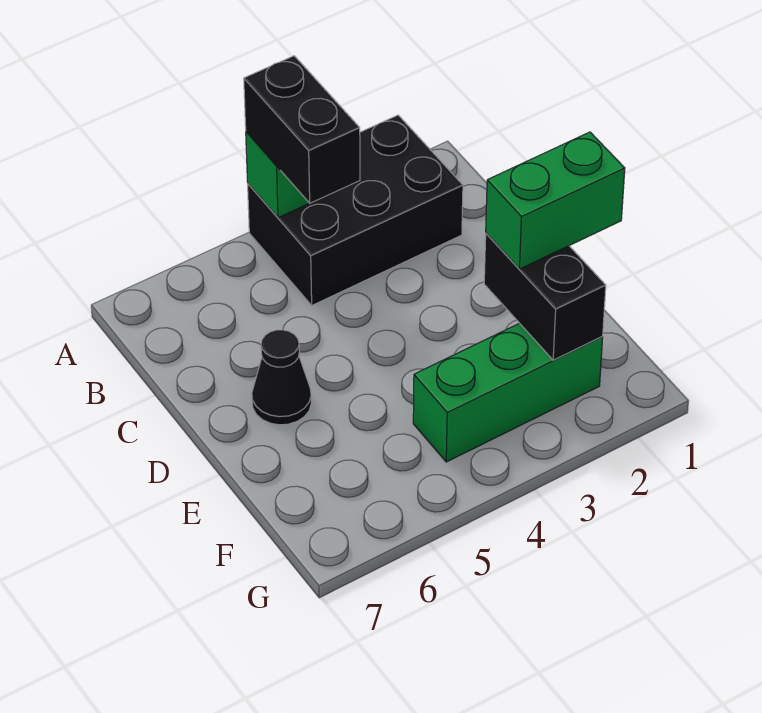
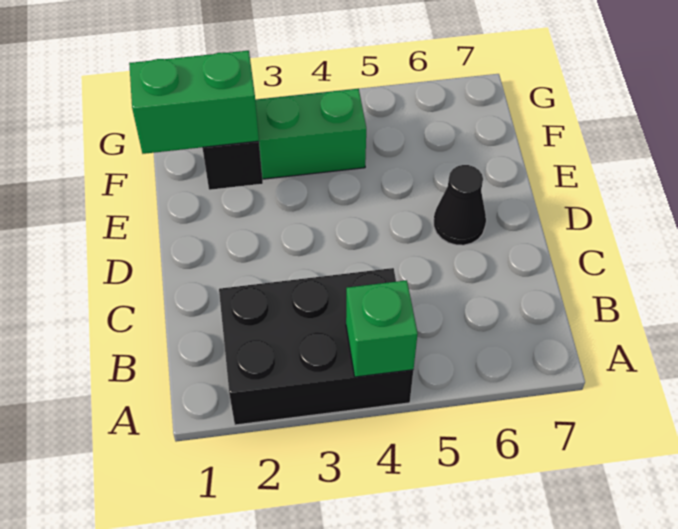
black brick A4:B4 level 3 -> none

